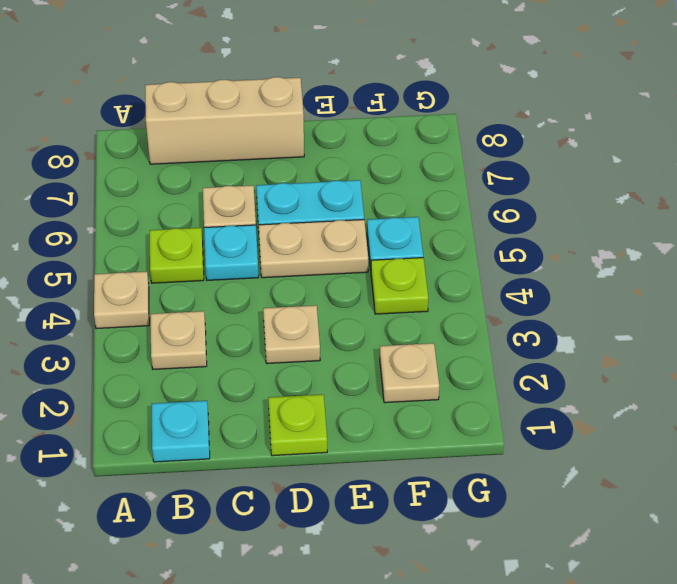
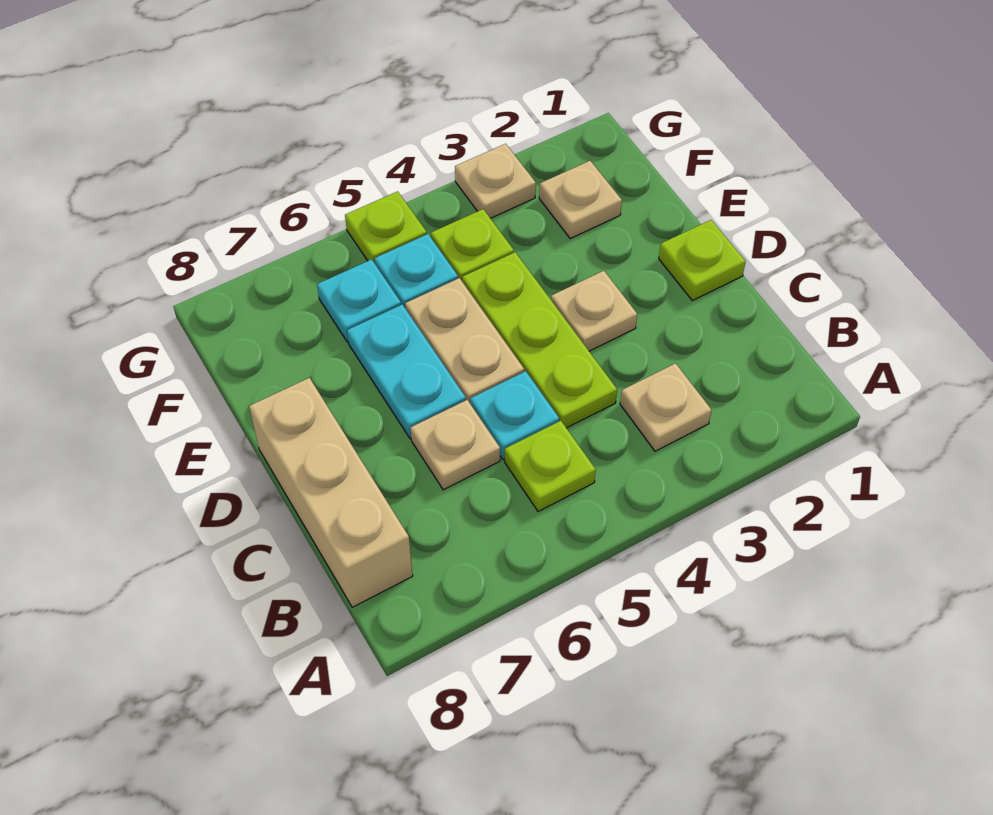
tan plate A4 level 1 -> tan plate G3 level 1
cyan plate B1 level 1 -> cyan plate F6 level 1
none -> lime plate C4:E4 level 1
none -> lime plate G5 level 1

